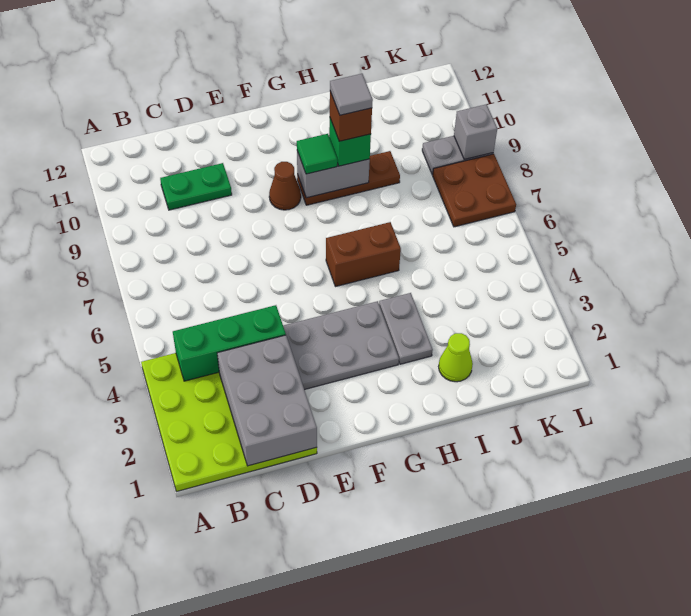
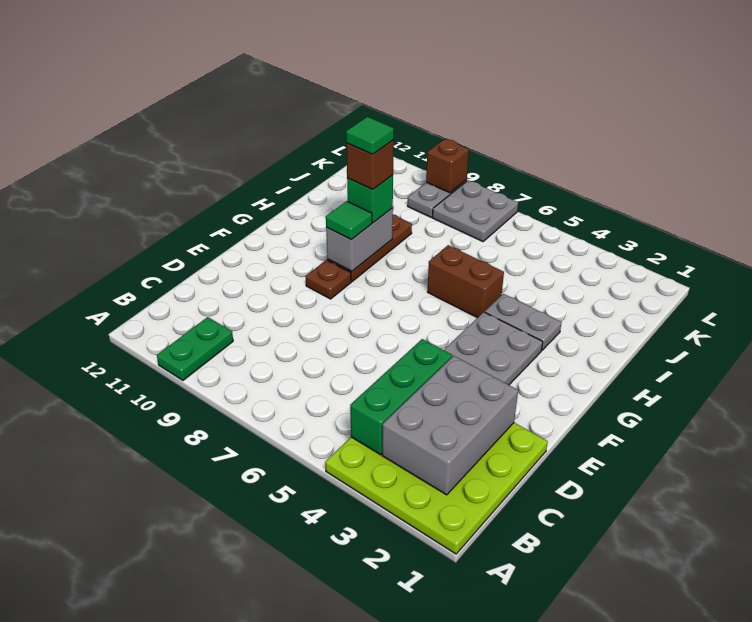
grey brick C1:D3 level 2 -> grey brick B2:D3 level 2
green plate C10:D10 level 1 -> green plate A10:B10 level 1
brown cone F9 level 1 -> brown plate F9 level 1
brown brick G6:H6 level 1 -> brown brick H5:H6 level 1
grey tile H9 level 5 -> green tile H9 level 5
lime cone I2 level 1 -> none
brown plate K7:L8 level 1 -> grey plate K7:L8 level 1
grey brick L9 level 2 -> brown brick L9 level 2

